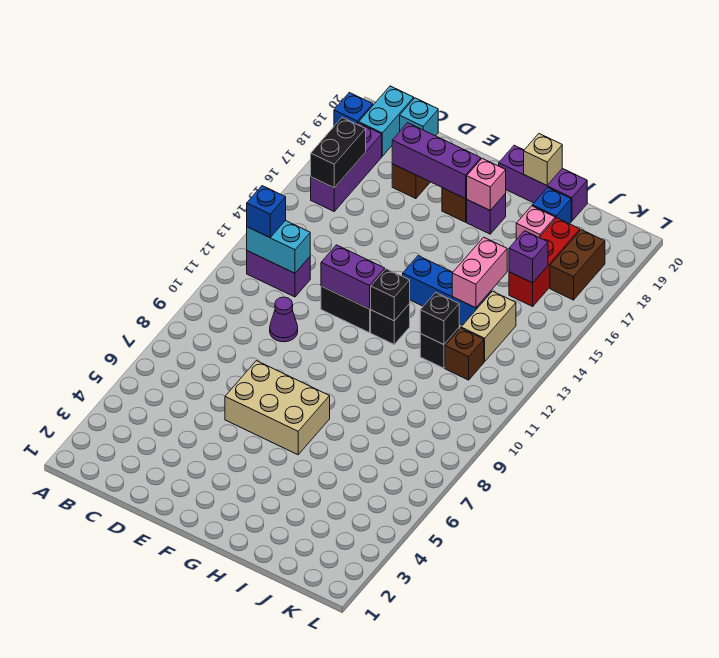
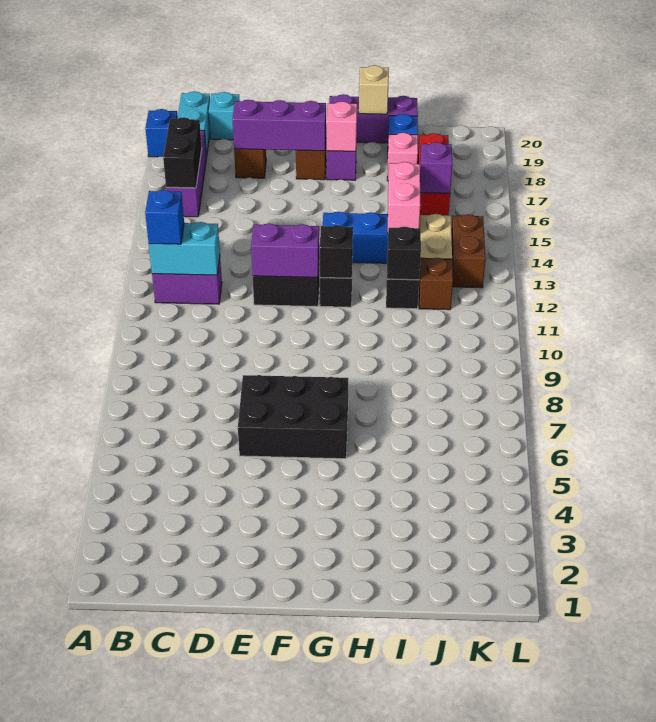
purple cone D10 level 1 -> none
tan brick E6:G7 level 1 -> black brick E6:G7 level 1
brown brick K17:K18 level 1 -> brown brick K13:K14 level 1

